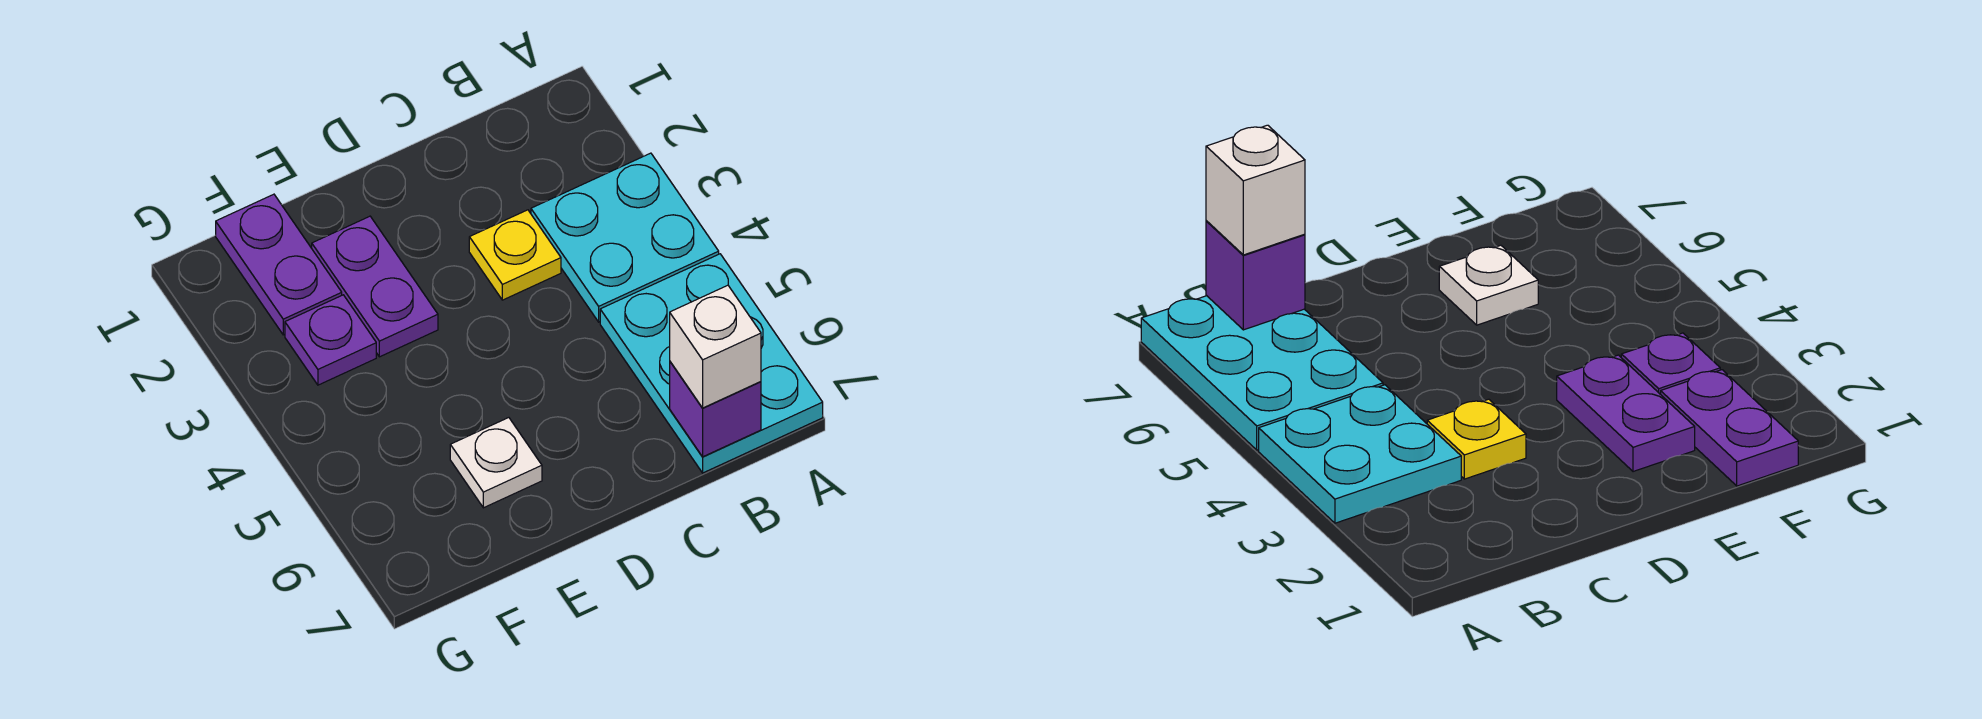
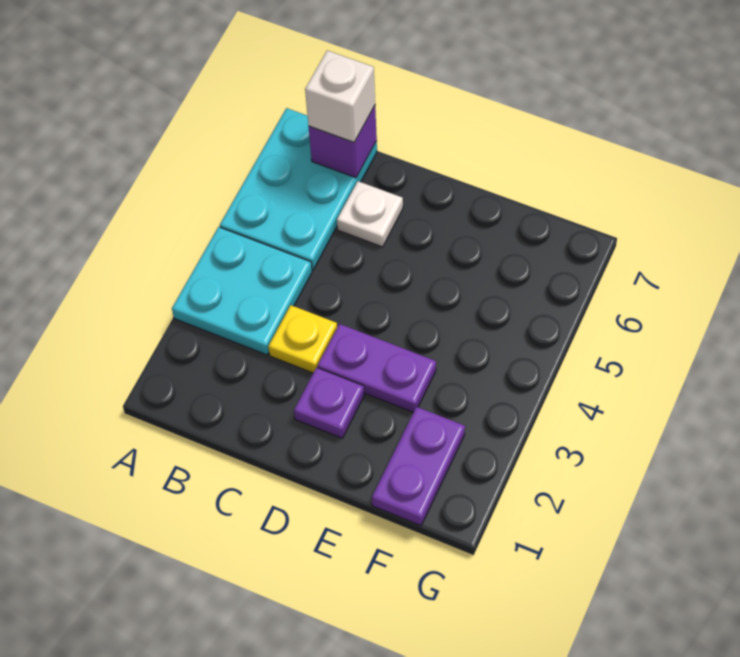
purple plate E2:E3 level 1 -> purple plate D3:E3 level 1
white plate E6 level 1 -> white plate C6 level 1
purple plate F3 level 1 -> purple plate D2 level 1

